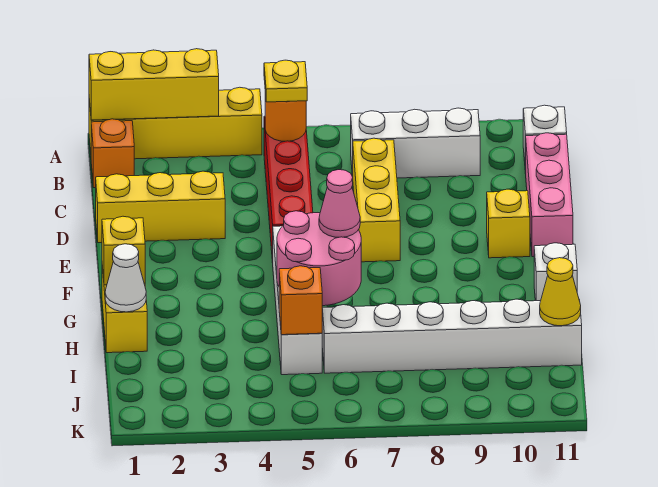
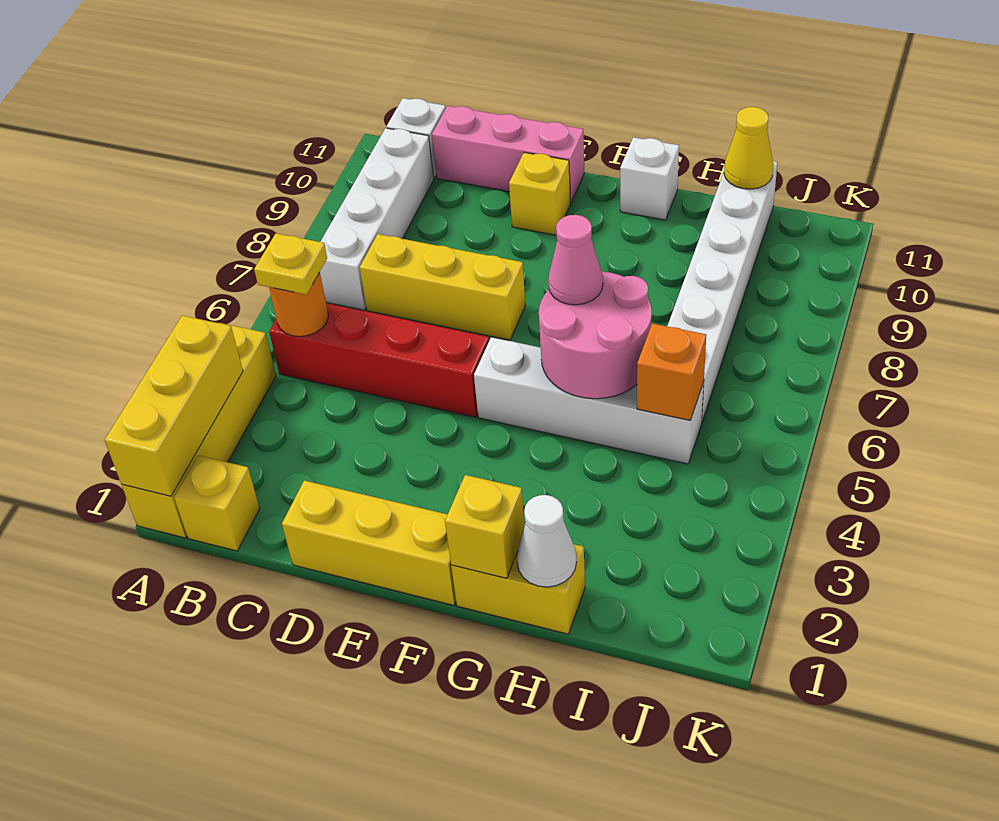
orange brick B1 level 1 -> yellow brick B1 level 1
white brick B7:B9 level 1 -> white brick B7:B10 level 1
yellow brick D1:D3 level 1 -> yellow brick D1:F1 level 1

